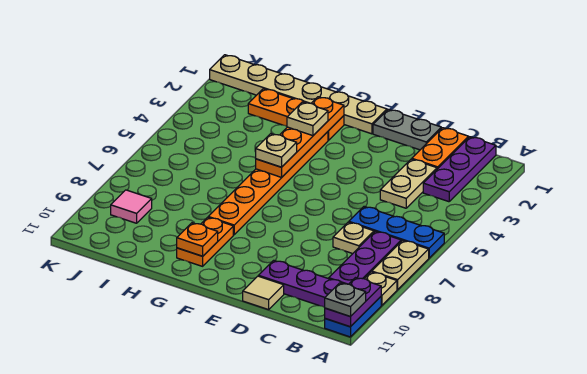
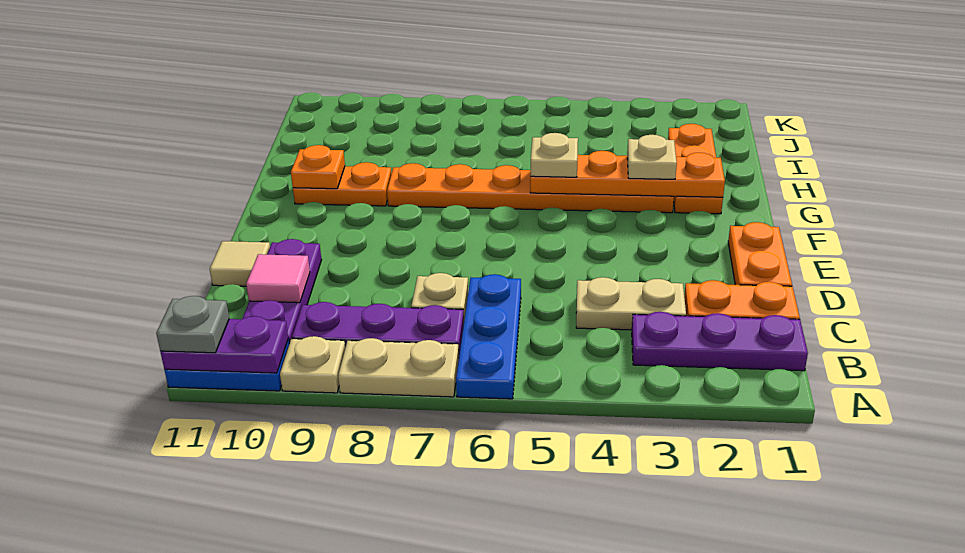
grey plate D1:E1 level 1 -> orange plate D1:E1 level 1
tan plate F1:K1 level 1 -> none
pink tile J9 level 1 -> pink tile C10 level 2

